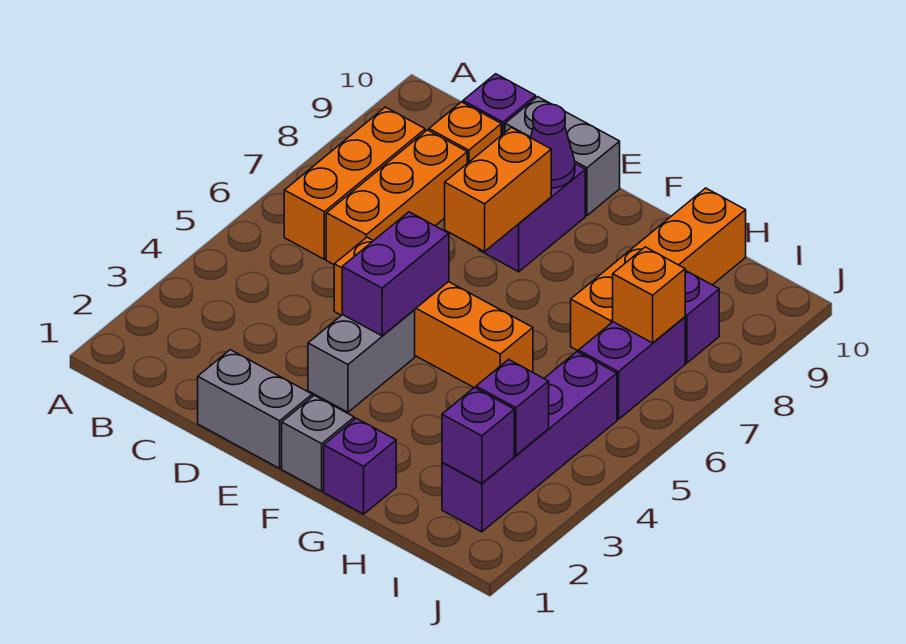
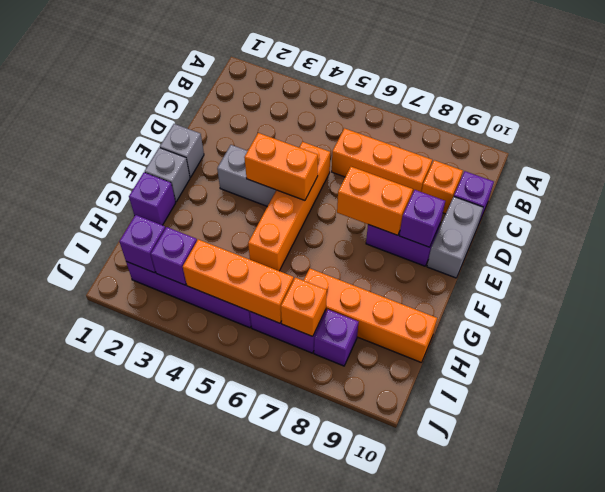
orange brick B6:B8 level 1 -> orange brick I4:I6 level 2
grey brick D1:E1 level 1 -> grey brick E1 level 1
purple brick E4:E5 level 2 -> orange brick E4:E5 level 2
purple cone E9 level 2 -> purple brick E9 level 2

